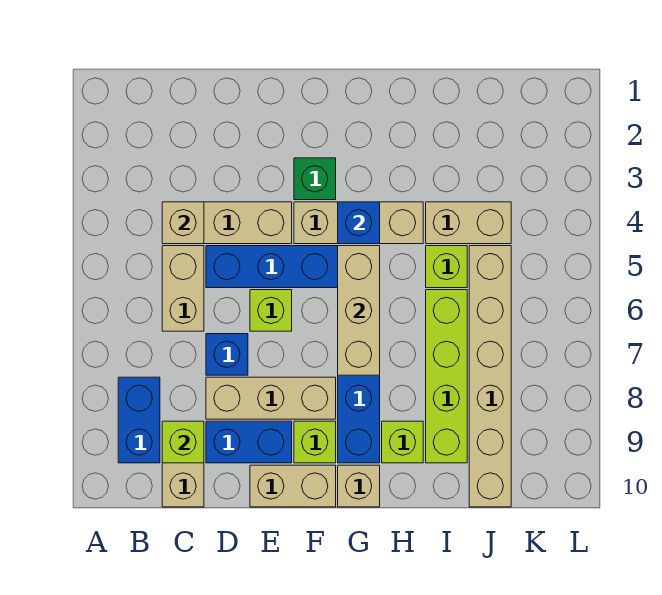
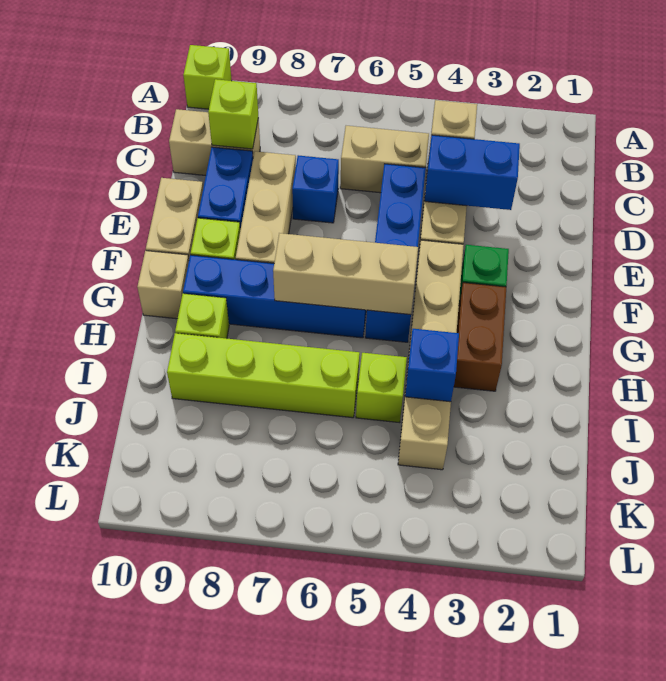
blue brick B8:B9 level 1 -> blue brick D3:D4 level 2
lime brick E6 level 1 -> lime brick A10 level 1
none -> brown brick G3:H3 level 1
blue brick G4 level 2 -> blue brick I4 level 2
tan brick J5:J10 level 1 -> none

